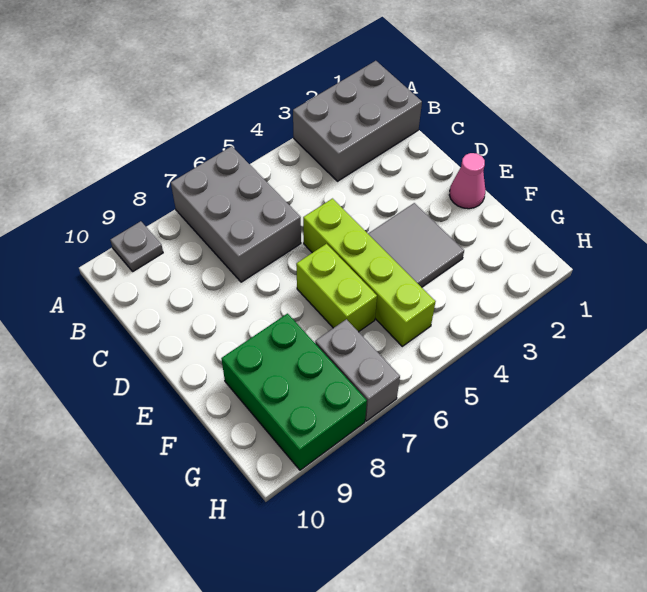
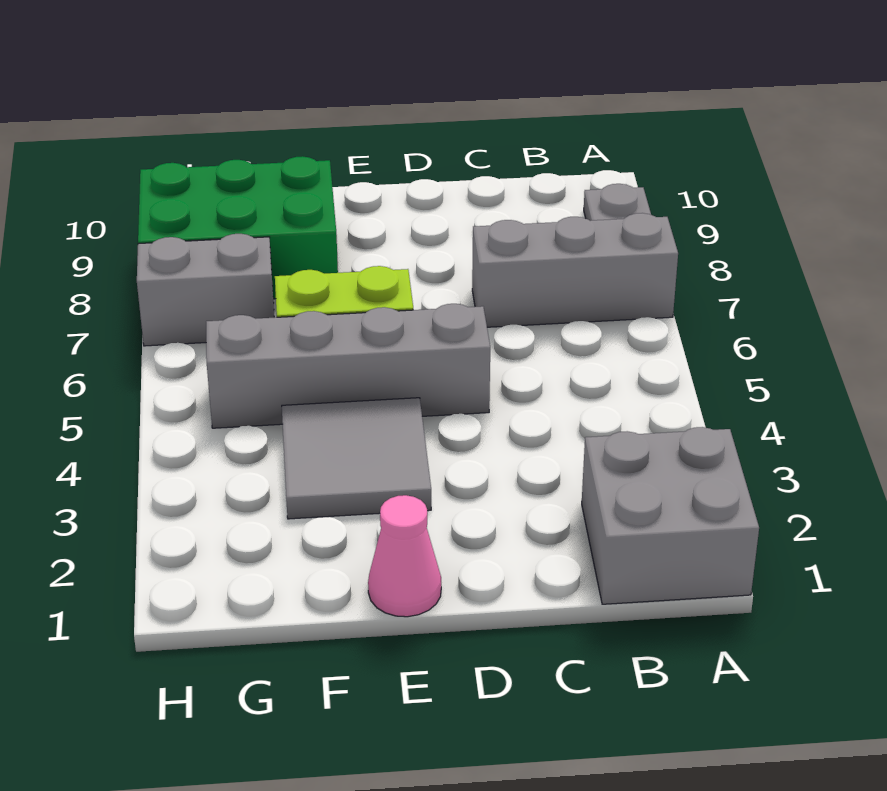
grey brick A1:B3 level 1 -> grey brick A1:B2 level 1
grey brick A6:C7 level 1 -> grey brick A7:C7 level 1
lime brick D5:G5 level 1 -> grey brick D5:G5 level 1

